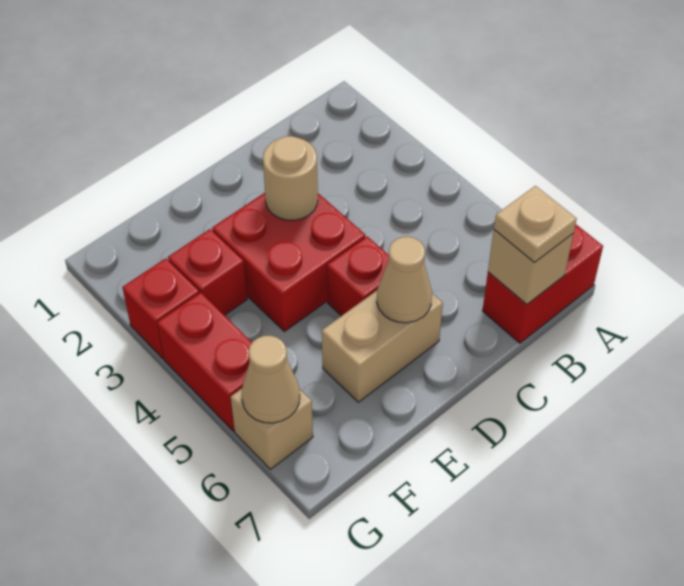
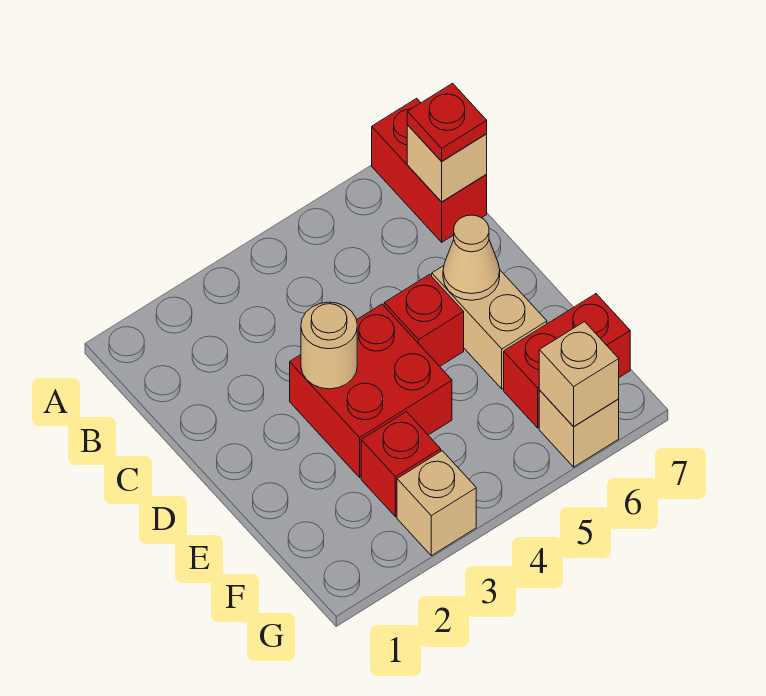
tan plate B7 level 3 -> red plate B7 level 3
red brick G3 level 1 -> tan brick G3 level 1
red brick G4:G5 level 1 -> red brick F6:F7 level 1
tan cone G6 level 2 -> tan brick G6 level 2

